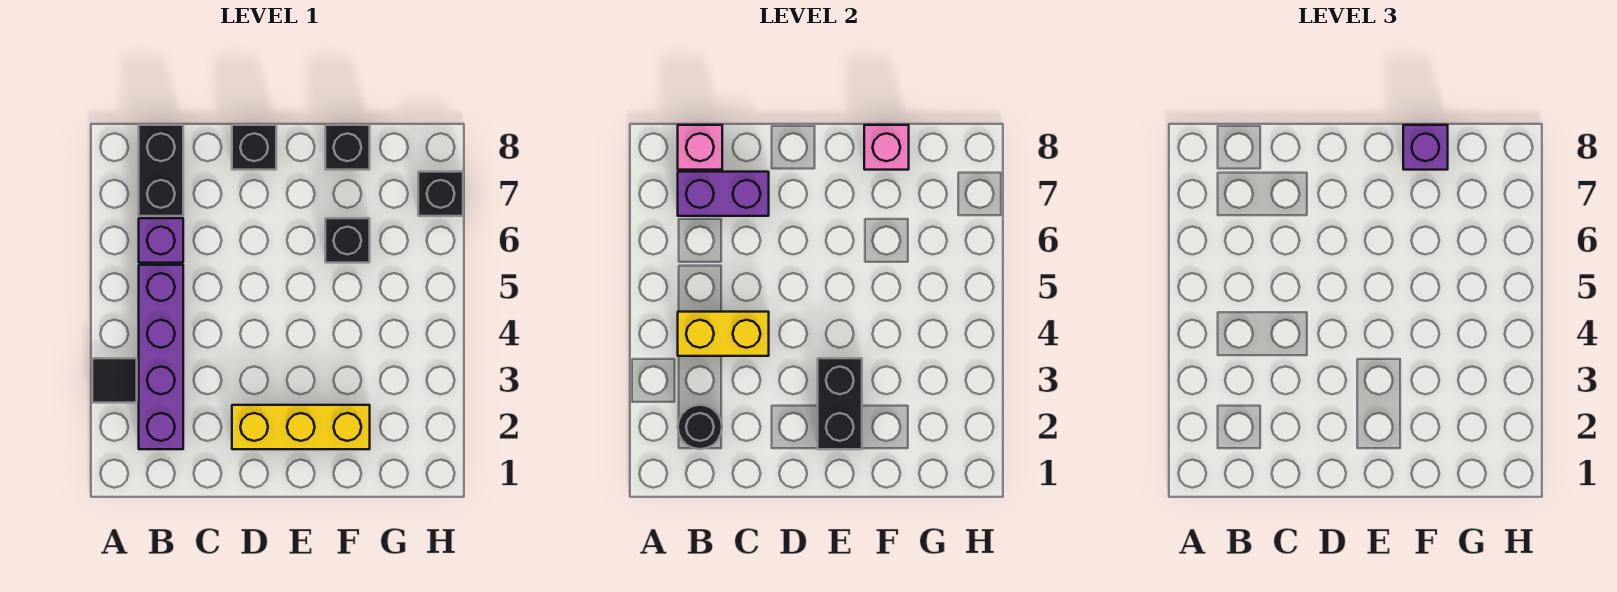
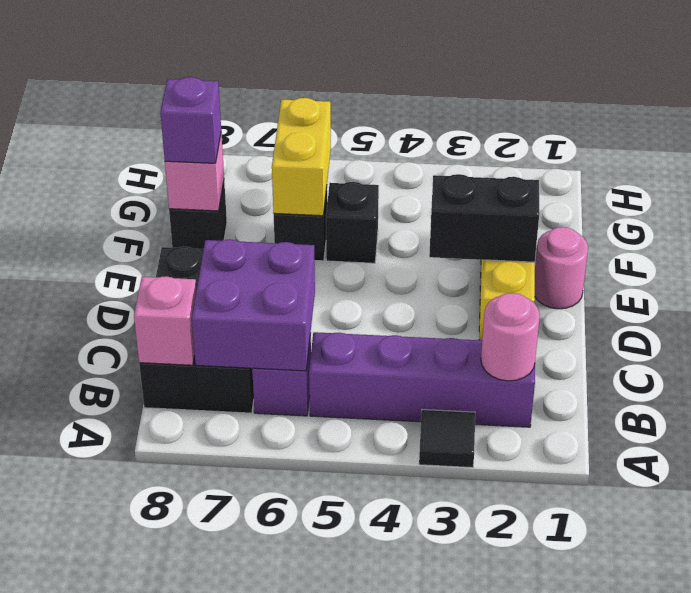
black round brick B2 level 2 -> pink round brick B2 level 2
yellow brick B4:C4 level 2 -> yellow brick F6:G6 level 2
purple brick B7:C7 level 2 -> purple brick B6:C7 level 2
none -> pink round brick E1 level 1
black brick H7 level 1 -> black brick F5 level 1

